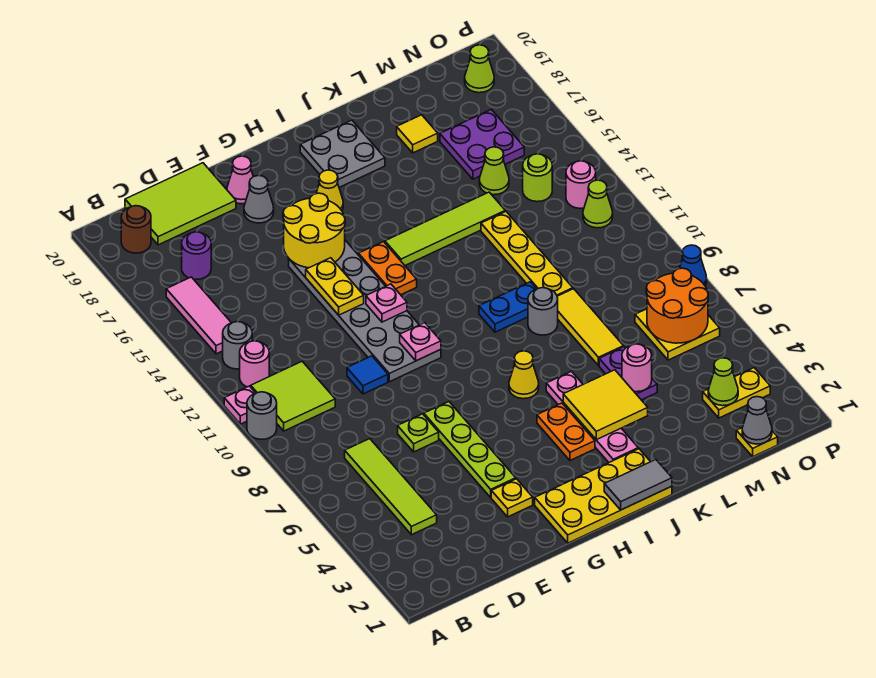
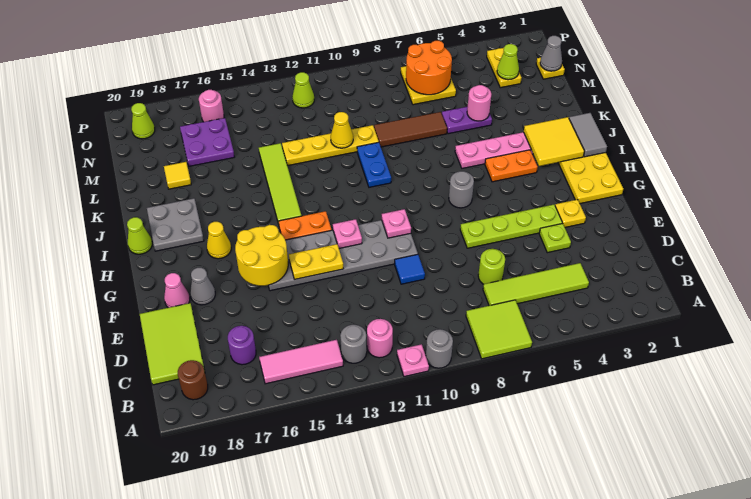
lime tile B10:C11 level 1 -> lime tile A7:B8 level 1
lime plate E7 level 1 -> lime plate E4 level 1
yellow cone I7 level 1 -> yellow cone L11 level 2
yellow tile J4:K5 level 2 -> yellow tile I2:J3 level 2
grey round brick K9 level 1 -> grey round brick H7 level 1
yellow tile L7:L9 level 1 -> brown tile L7:L9 level 1
lime cone M15 level 1 -> lime cone I20 level 1
lime round brick N14 level 1 -> lime round brick D7 level 1
pink round brick O13 level 1 -> pink round brick O16 level 1
blue cone P8 level 1 -> none

